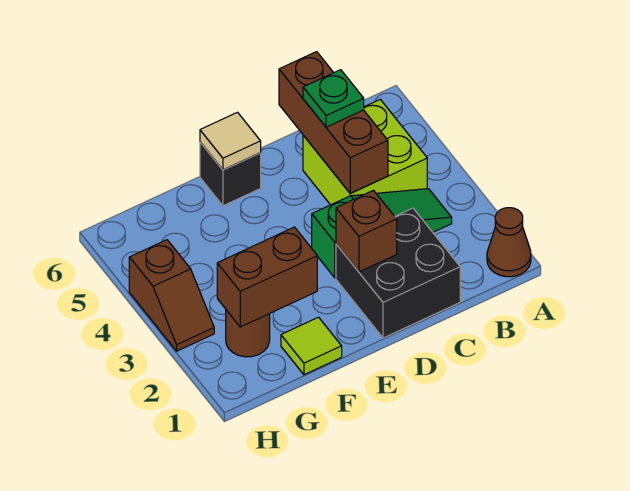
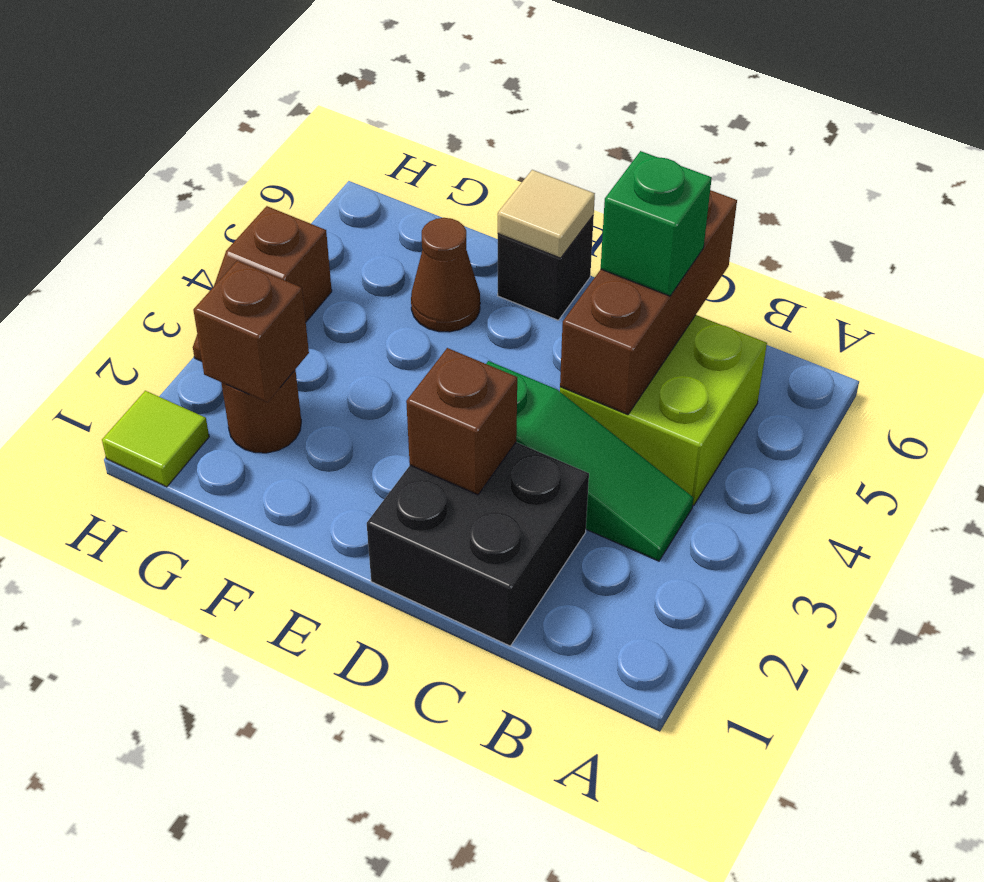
brown cone A1 level 1 -> brown cone F5 level 1
green plate C5 level 3 -> green brick C5 level 3
lime tile F1 level 1 -> lime tile H1 level 1
brown brick F2:G2 level 2 -> brown brick G2 level 2

